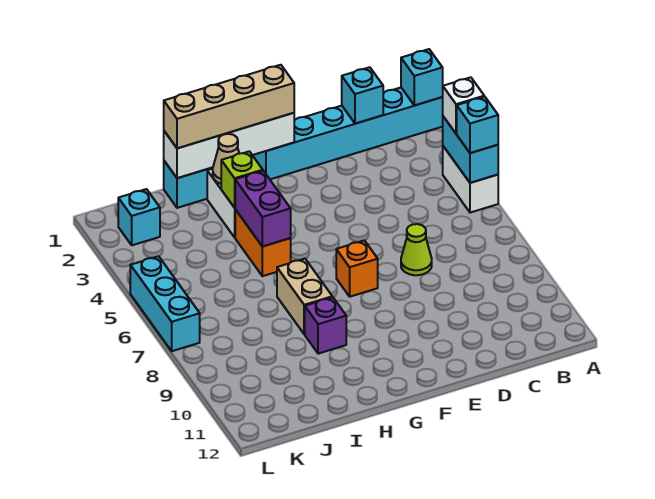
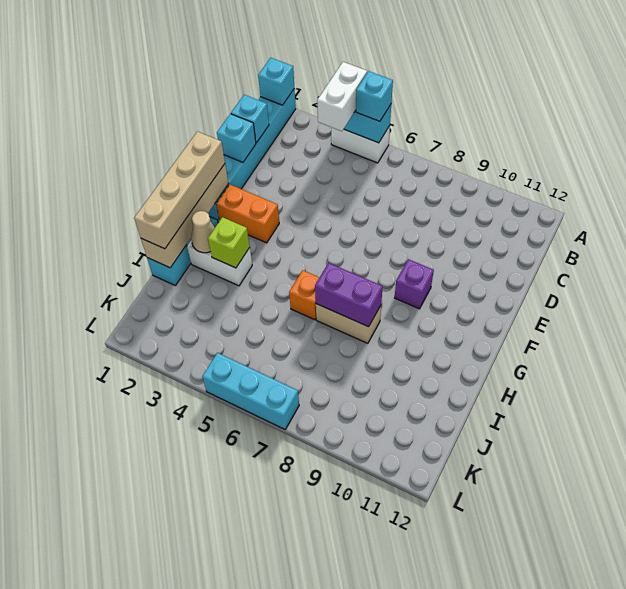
white brick A4 level 3 -> white brick A4:B4 level 3
lime cone D7 level 1 -> none
white brick F1:I1 level 2 -> tan brick F1:I1 level 2
orange brick F7 level 1 -> orange brick H6 level 1
orange brick H4:H5 level 1 -> orange brick F2:F3 level 1
purple brick H4:H5 level 2 -> purple brick H7:H8 level 2
purple brick H9 level 1 -> purple brick F9 level 1
cyan brick K2 level 1 -> cyan brick D1 level 2

